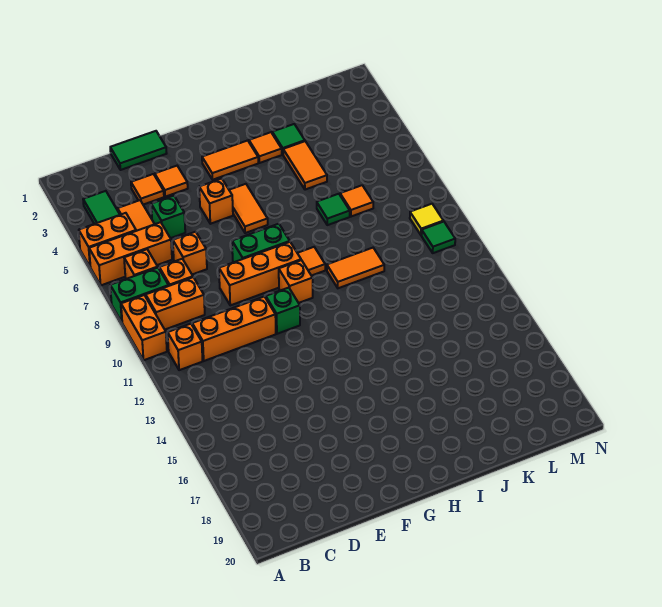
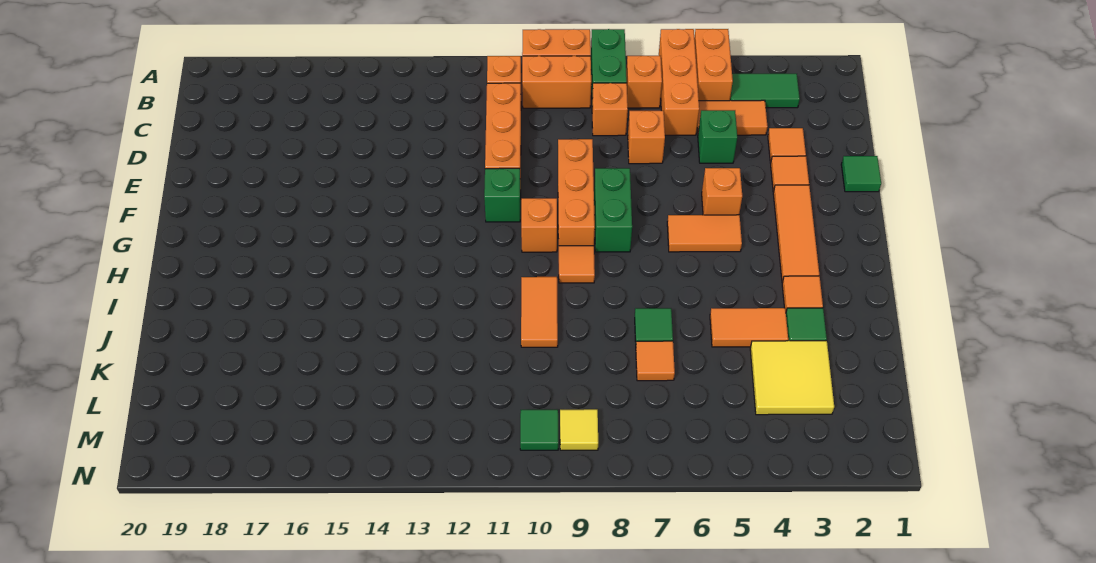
orange brick B9:C9 level 1 -> orange brick B9:B10 level 1
green tile D1:E1 level 1 -> green tile E1 level 1
orange tile G3:H3 level 1 -> orange tile F3:H3 level 1
none -> yellow tile K3:L4 level 1

